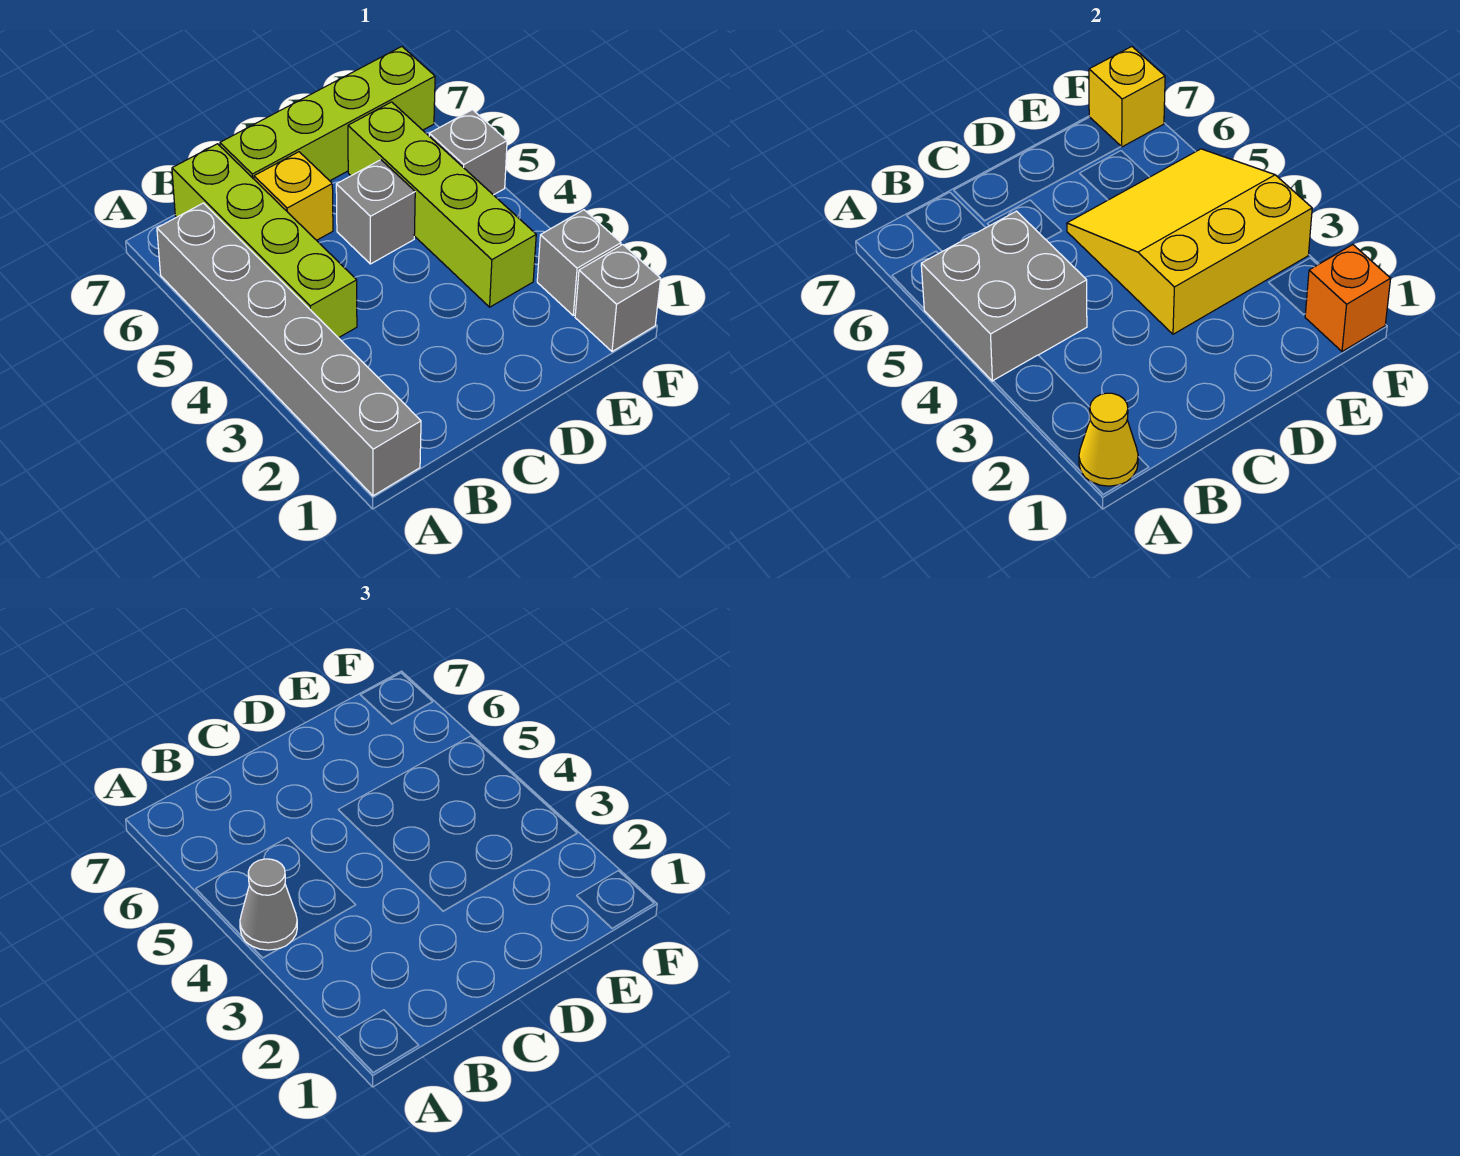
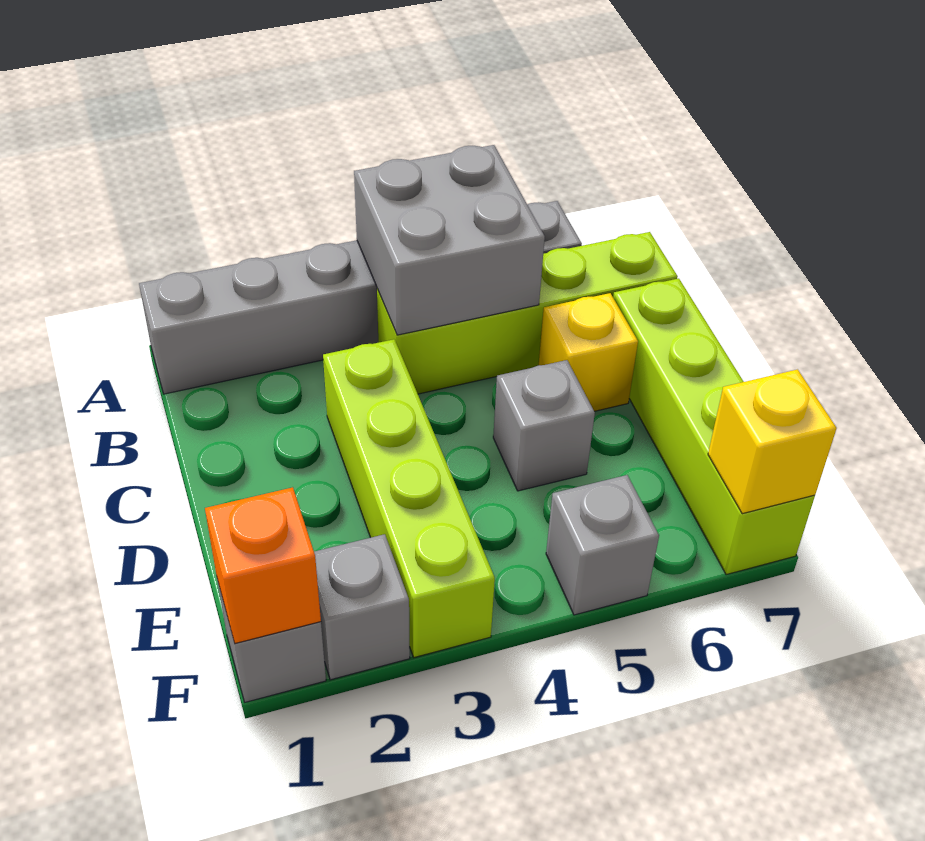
yellow cone A1 level 2 -> none
grey cone A4 level 3 -> none
yellow slope D3:F5 level 2 top 3 -> none
lime brick E3:E6 level 1 -> lime brick C3:F3 level 1

